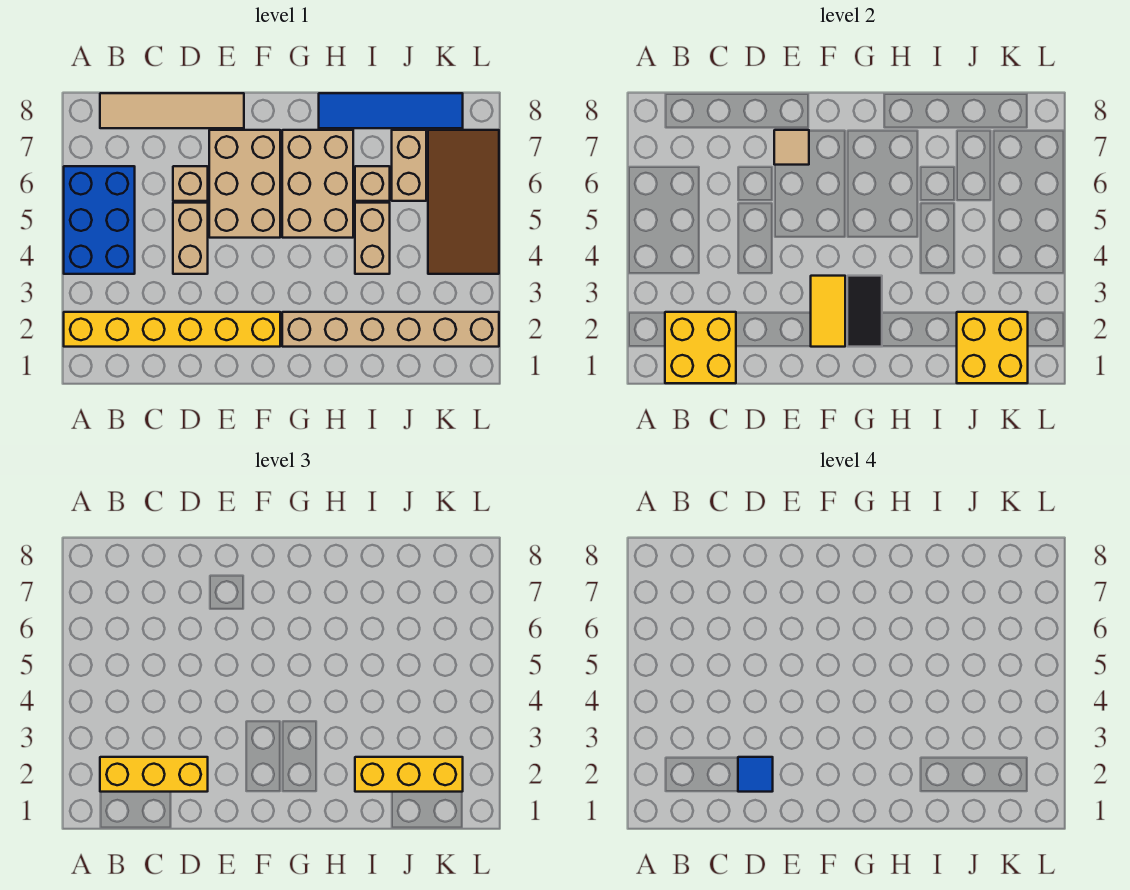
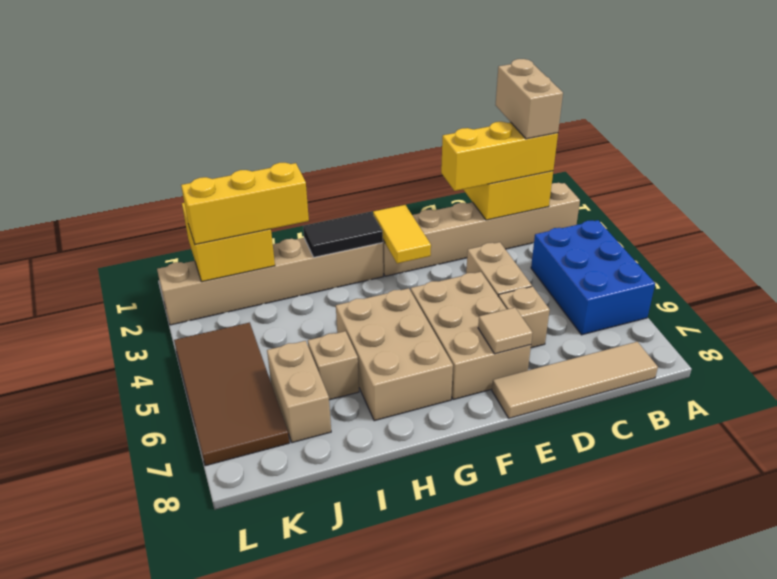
yellow brick A2:F2 level 1 -> tan brick A2:F2 level 1
blue tile D2 level 4 -> none
black tile G2:G3 level 2 -> black tile G2:H2 level 2
blue tile H8:K8 level 1 -> none
tan brick I4:I5 level 1 -> tan brick B1:B2 level 4

